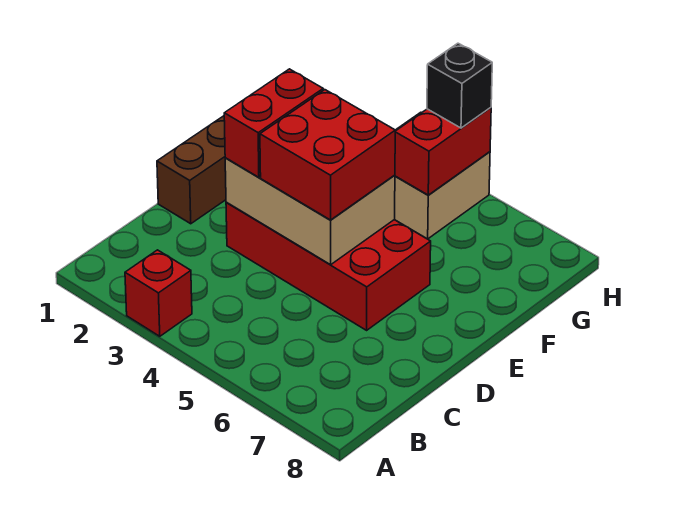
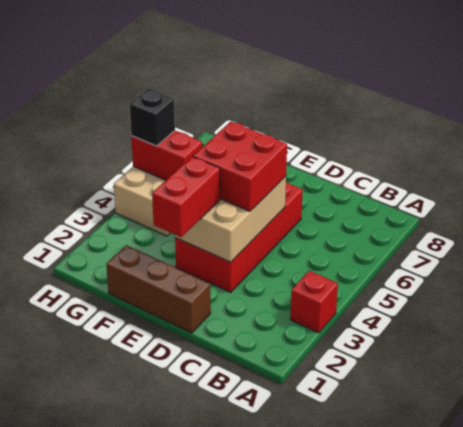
red brick D3:E3 level 3 -> red brick E2:E3 level 3

